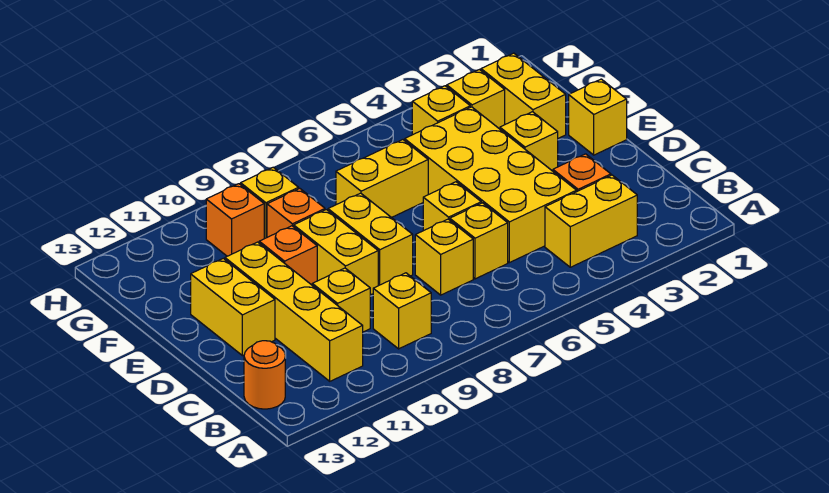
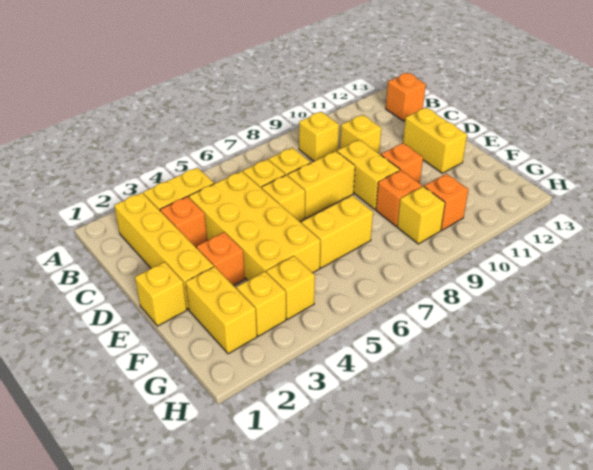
yellow brick B11:E11 level 1 -> yellow brick B2:E2 level 1
orange round brick B13 level 1 -> orange brick B13 level 1
yellow brick D8:E8 level 1 -> yellow brick D7:D8 level 1
yellow brick E3 level 1 -> orange brick E3 level 1

